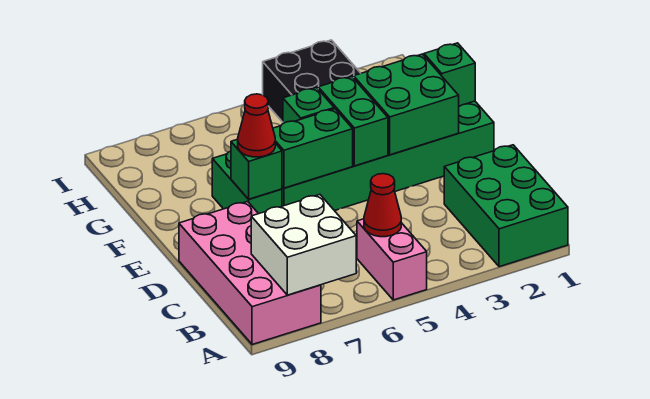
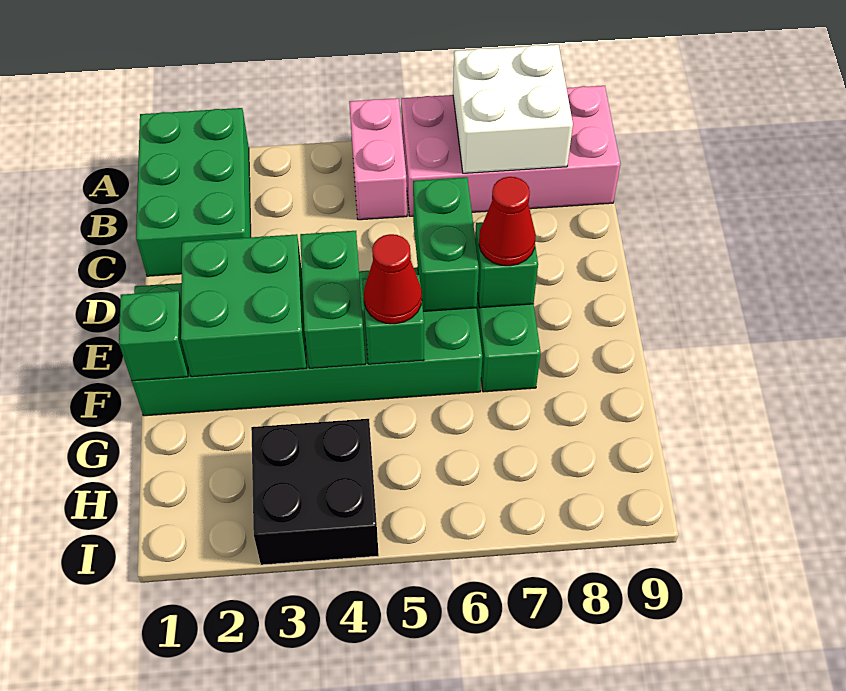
pink brick A8:D9 level 1 -> pink brick A6:B9 level 1
red cone B5 level 2 -> red cone F5 level 3
green brick E5:E6 level 2 -> green brick D6:E6 level 2

